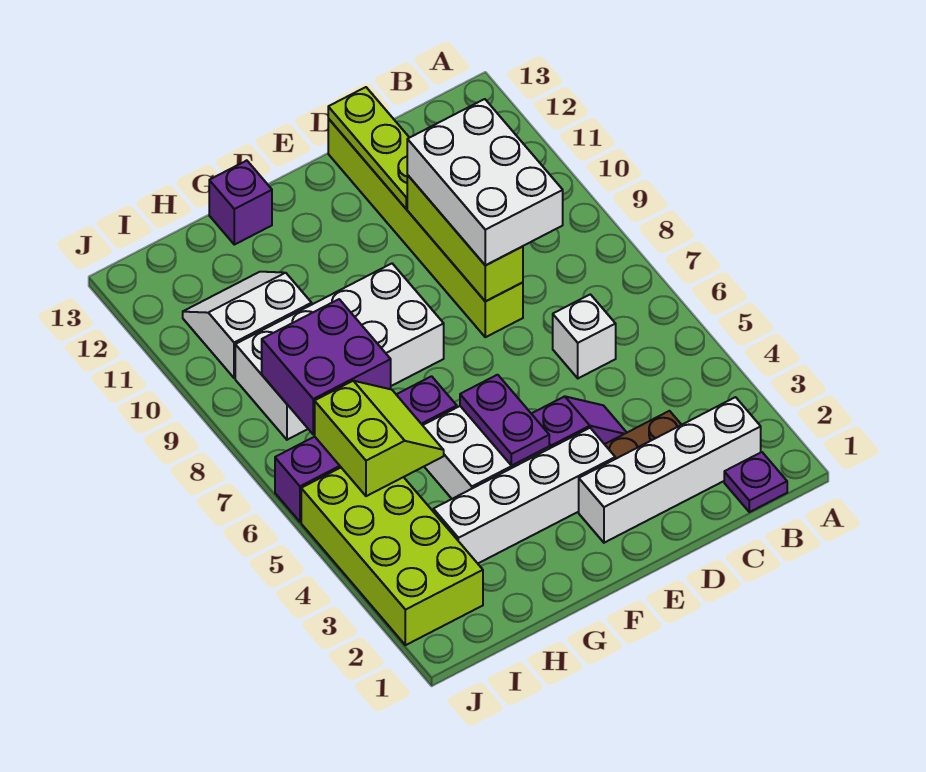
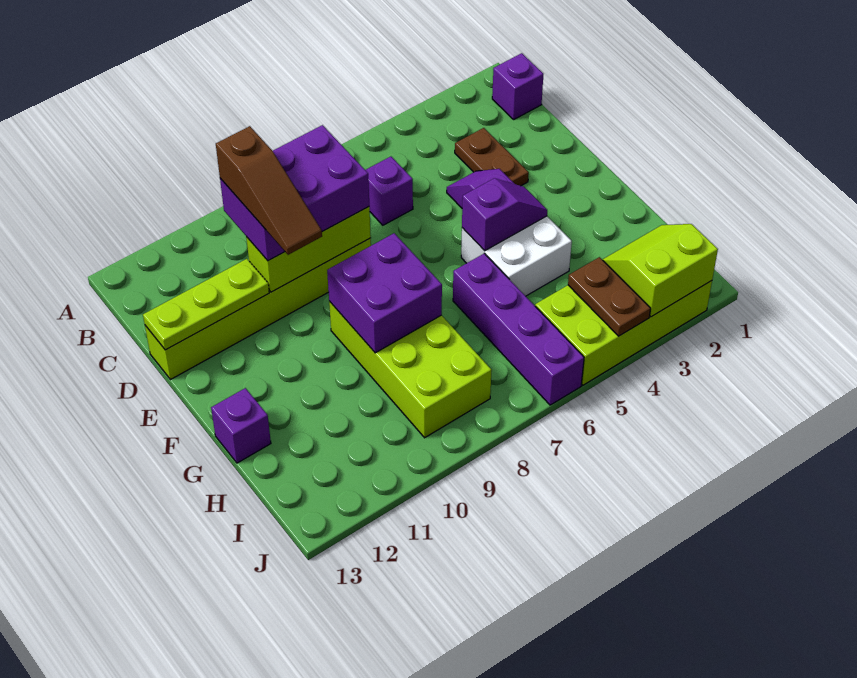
purple plate B1 level 1 -> purple brick B1 level 1
white brick B2:E2 level 1 -> none
white brick C6 level 1 -> purple brick C6 level 1
white brick C8:D10 level 3 -> purple brick C8:D10 level 3
none -> brown slope C10:E10 level 4 top C
white brick E3:H3 level 1 -> none
purple plate F4:F5 level 2 -> purple slope F4:F5 level 2 top 5
white brick F8:I9 level 1 -> lime brick F8:I9 level 1
lime slope H5:I6 level 2 top I -> lime slope I2:J3 level 2 top J
purple brick H7:I8 level 2 -> purple brick F8:G9 level 2
white slope H10:I11 level 1 top 10 -> none
none -> brown plate I4:J4 level 2

